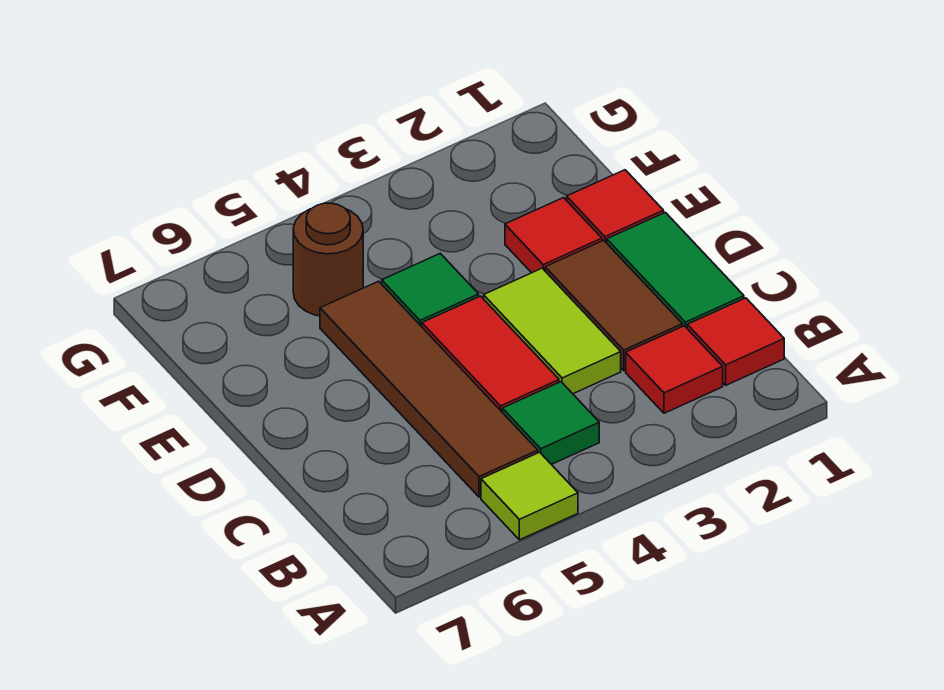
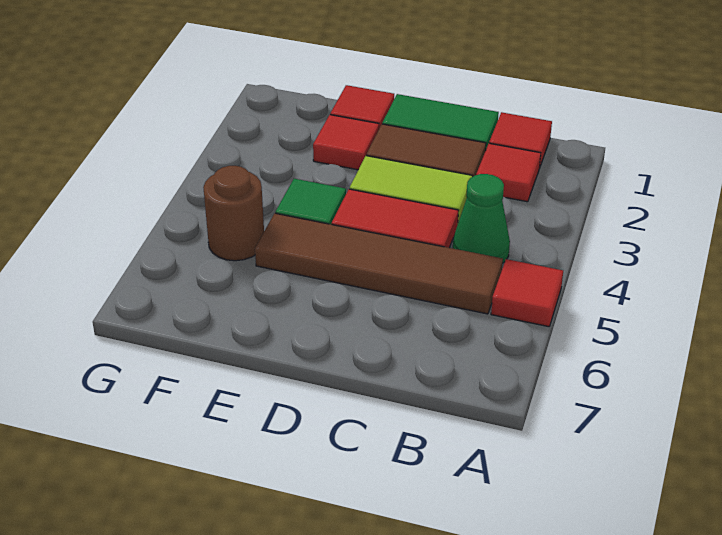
lime tile A5 level 1 -> red tile A5 level 1
green tile B4 level 1 -> green cone B4 level 1

